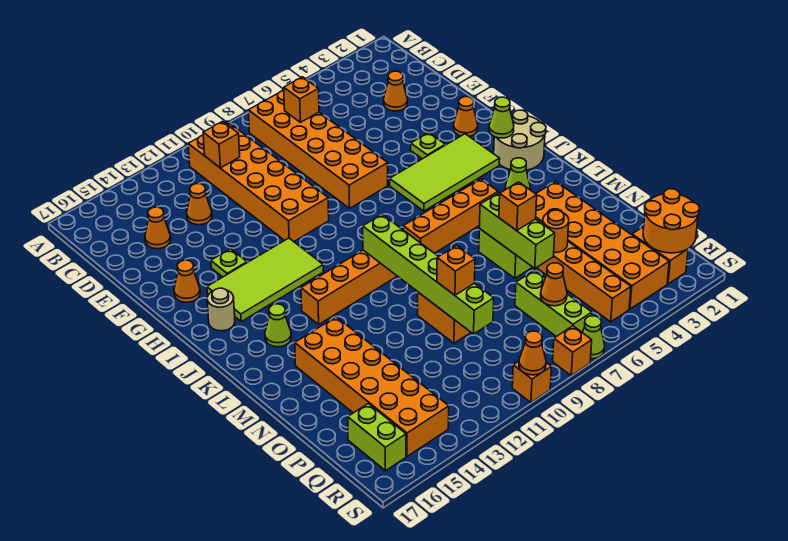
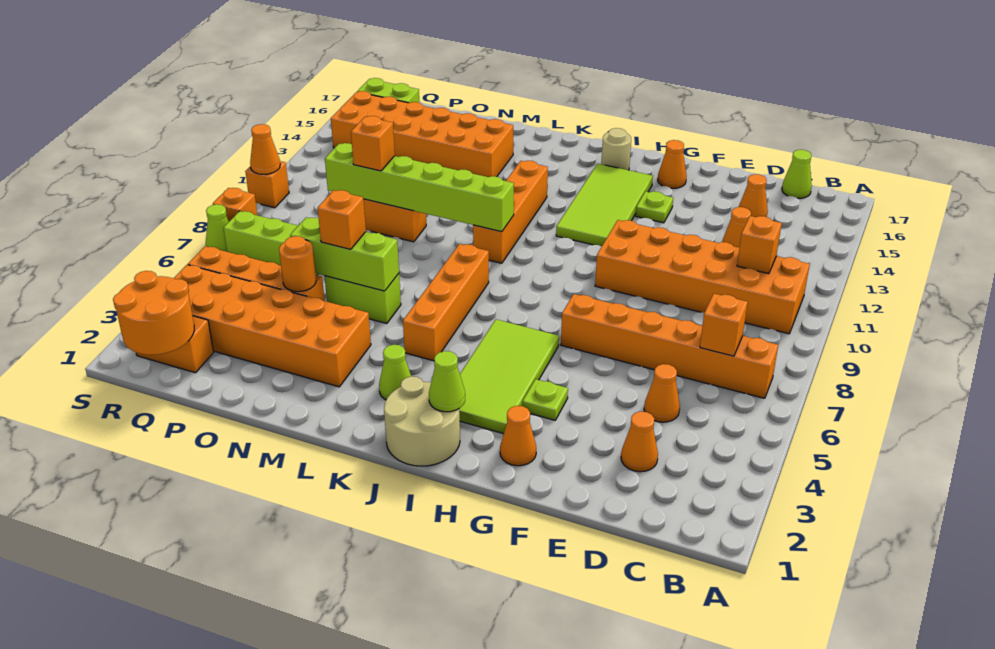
orange brick B7:G8 level 1 -> orange brick B7:G7 level 1
lime cone K15 level 1 -> lime cone C17 level 1
orange cone Q7 level 2 -> orange cone D5 level 1

